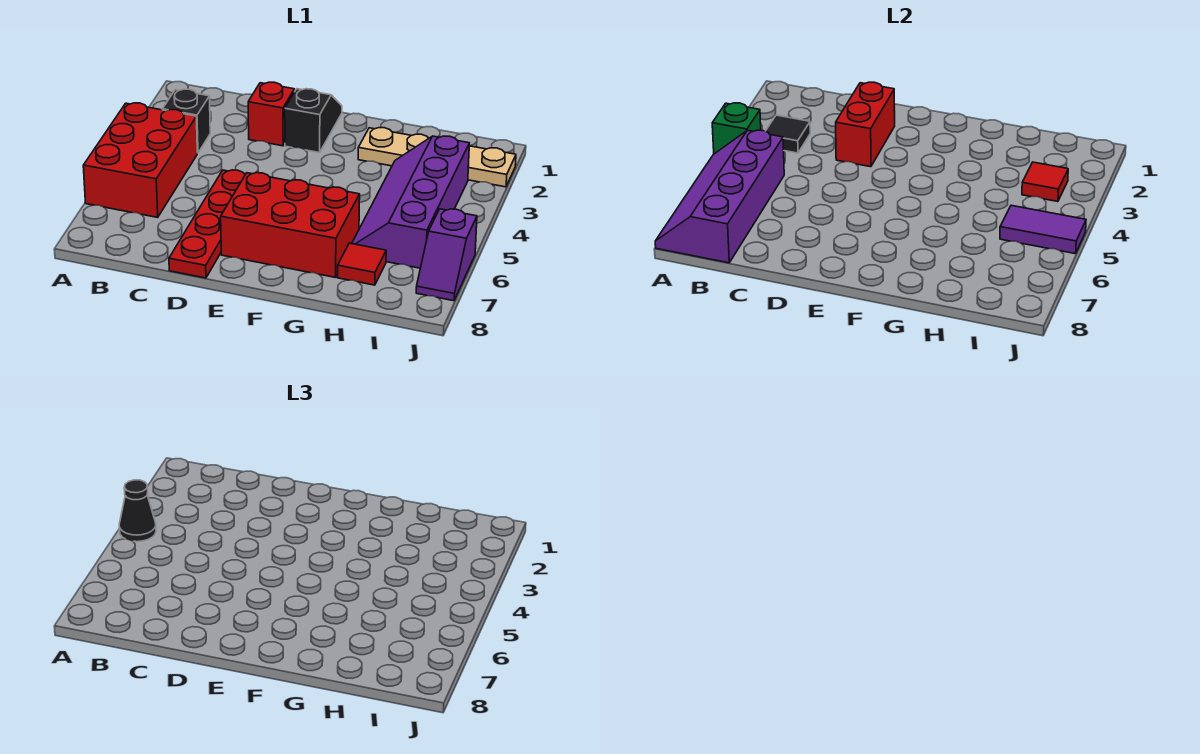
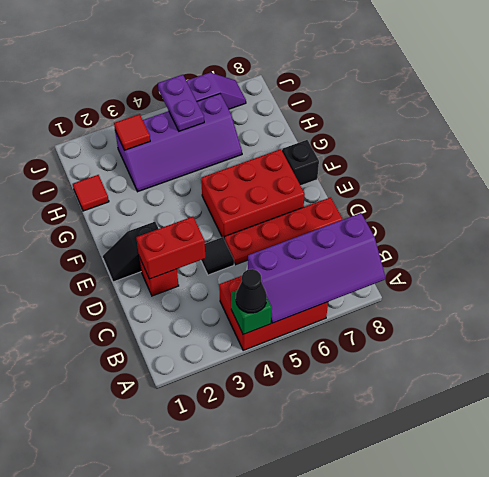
black brick B3 level 1 -> black brick F8 level 1
black tile B3 level 2 -> black tile D4 level 1
red brick E6:G7 level 1 -> red brick E5:F7 level 1
tan plate G2:J2 level 1 -> none
red tile H7 level 1 -> red tile H1 level 1
purple tile I5:J5 level 2 -> purple plate I5:J5 level 2

